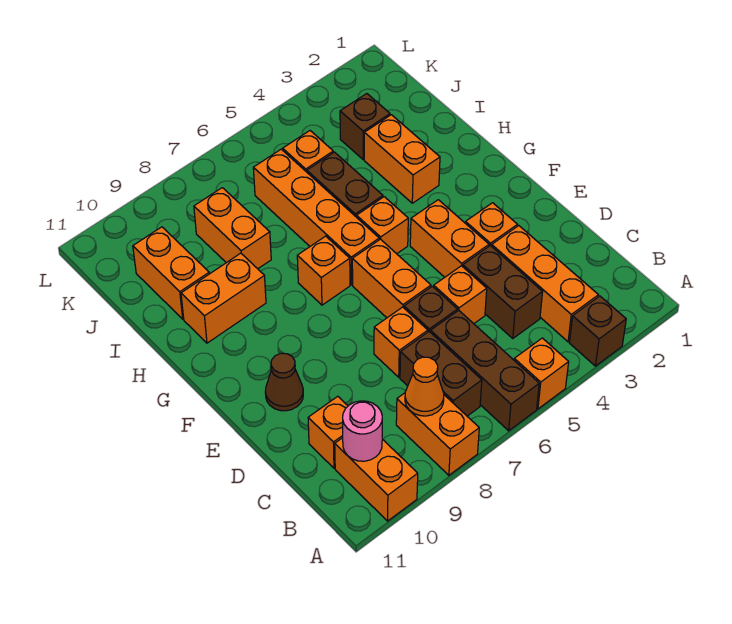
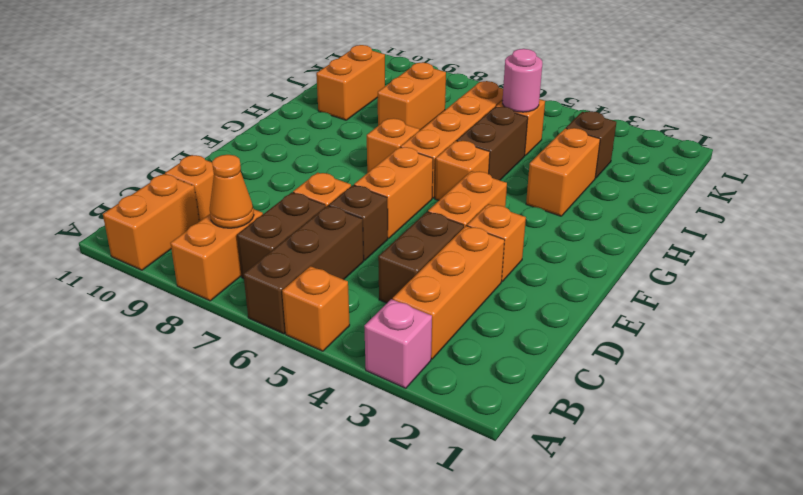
brown brick A3 level 1 -> pink brick A3 level 1
pink round brick B10 level 2 -> pink round brick J5 level 2
orange brick D5 level 1 -> none
brown cone E10 level 1 -> none
orange brick H9:H10 level 1 -> none

